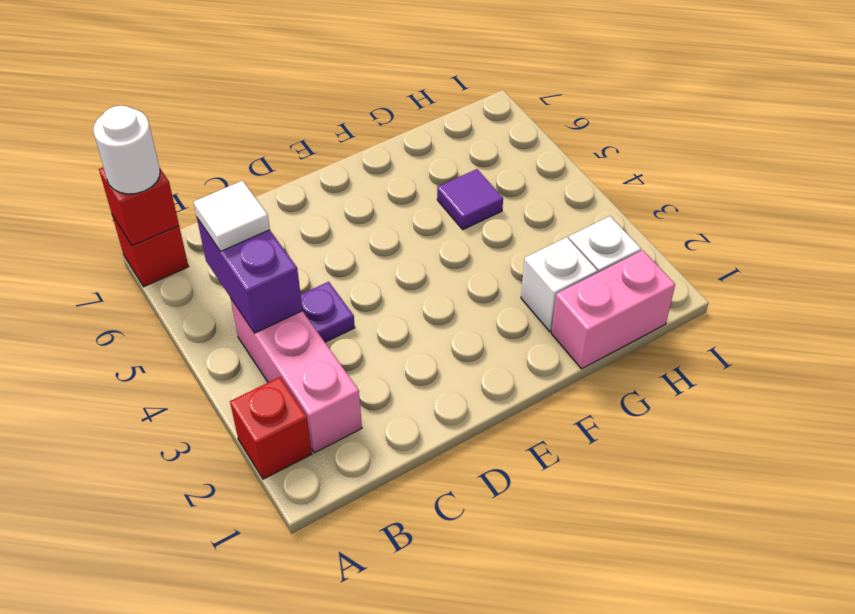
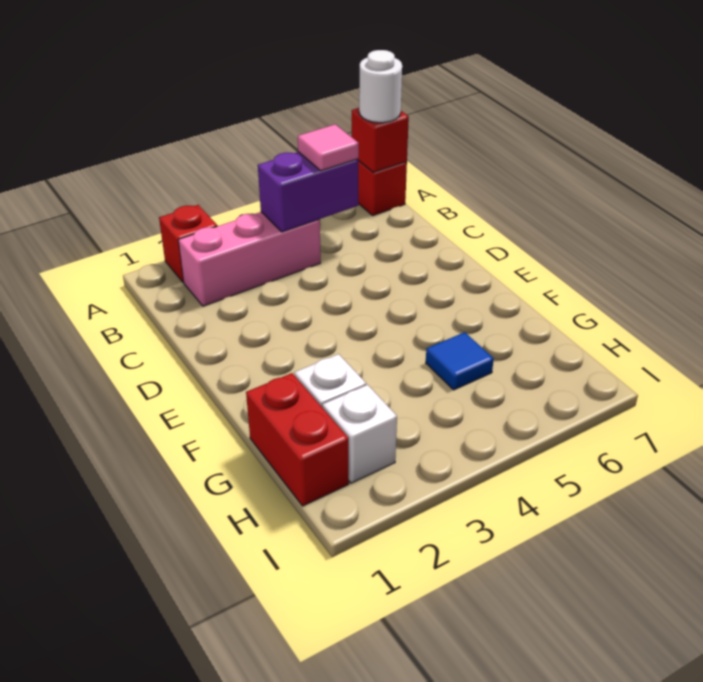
white tile B5 level 3 -> pink tile B5 level 3
purple plate C4 level 1 -> none
pink brick G1:H1 level 1 -> red brick G1:H1 level 1
purple tile G5 level 1 -> blue tile G5 level 1

